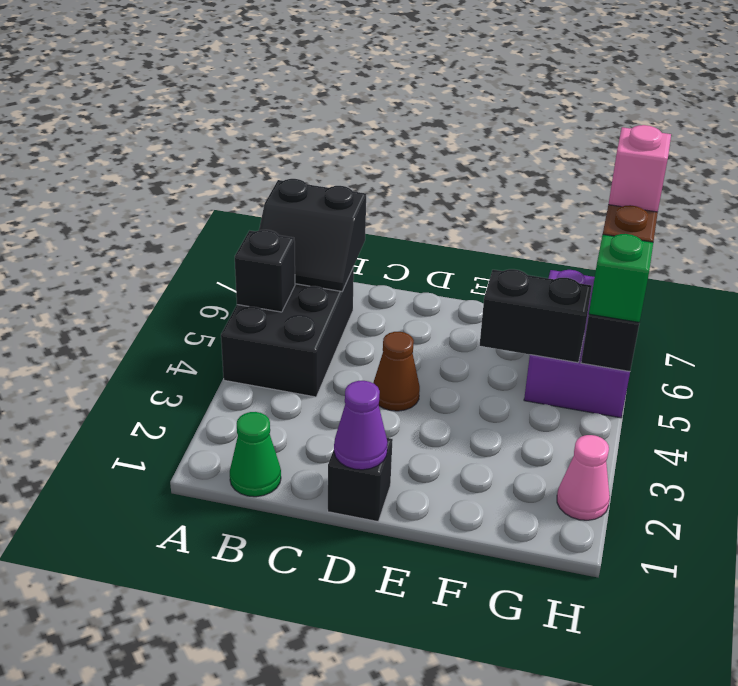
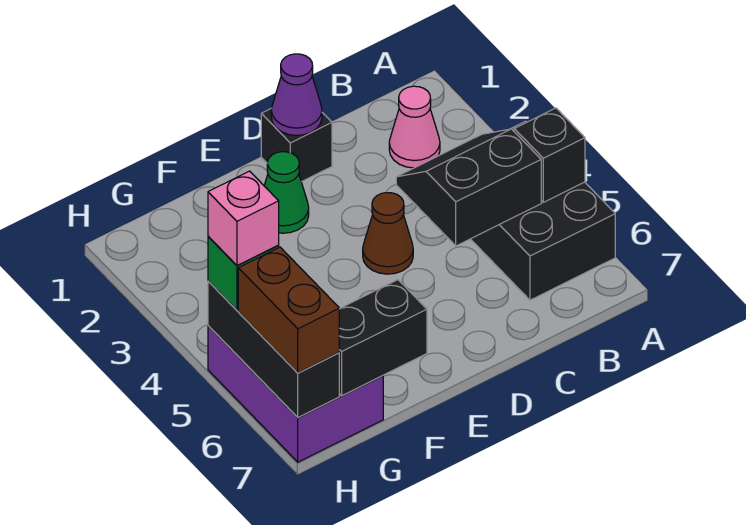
black slope A6:B7 level 2 top 7 -> black slope B4:C5 level 2 top 5
green cone B1 level 1 -> green cone E2 level 1
black brick F5:G5 level 2 -> black brick F7:G7 level 2
pink cone H2 level 1 -> pink cone B2 level 1
pink brick H7 level 4 -> pink brick H5 level 4

